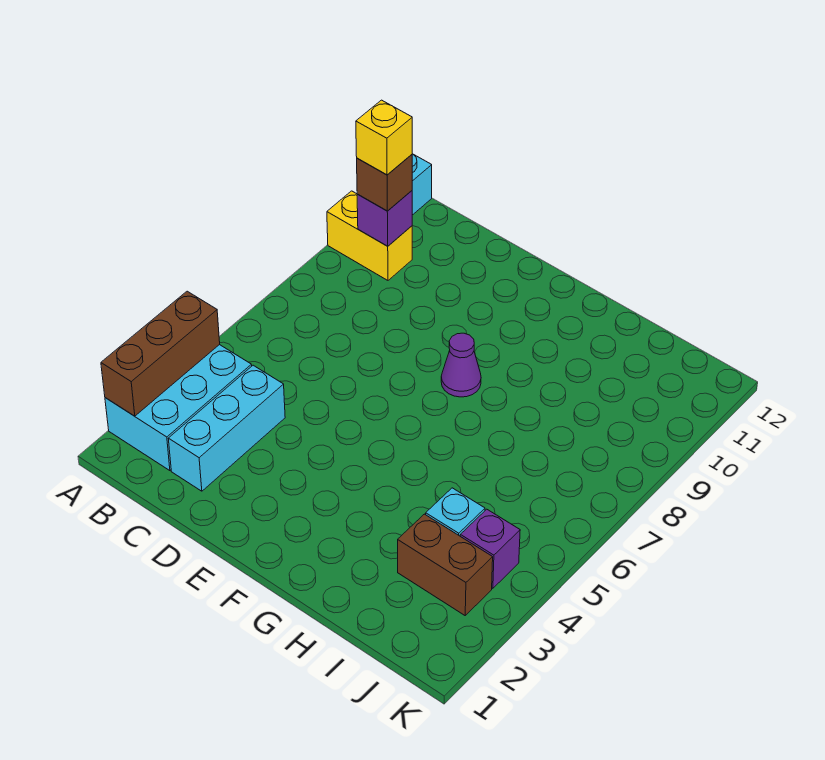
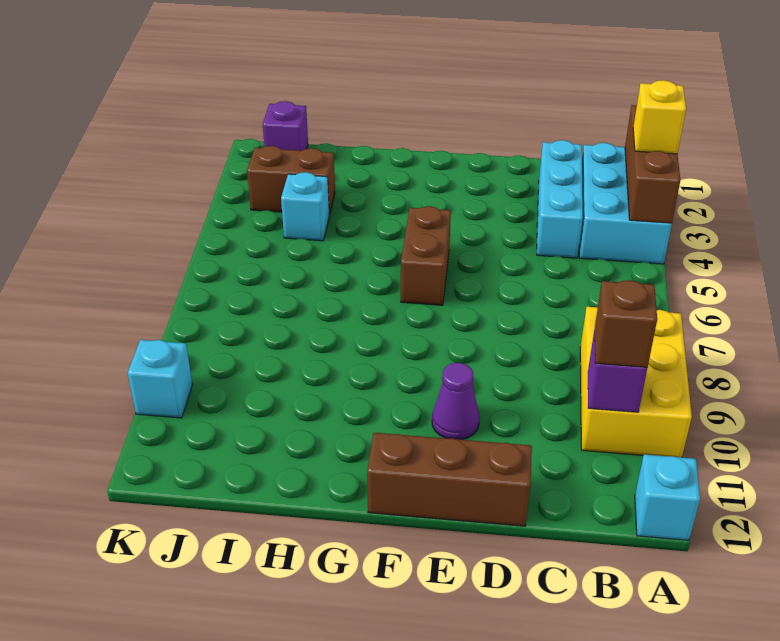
yellow brick A10:B10 level 1 -> yellow brick A8:B10 level 1
yellow brick B10 level 4 -> yellow brick A3 level 3
none -> brown brick D12:F12 level 1
none -> brown brick F5:F6 level 1
purple cone F8 level 1 -> purple cone E10 level 1
purple brick J4 level 1 -> purple brick J1 level 1
none -> cyan brick K10 level 1

